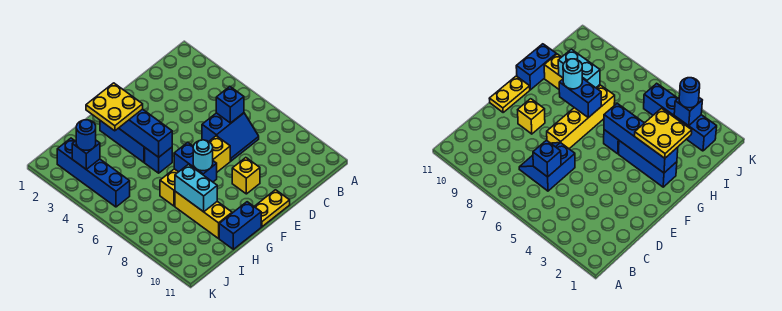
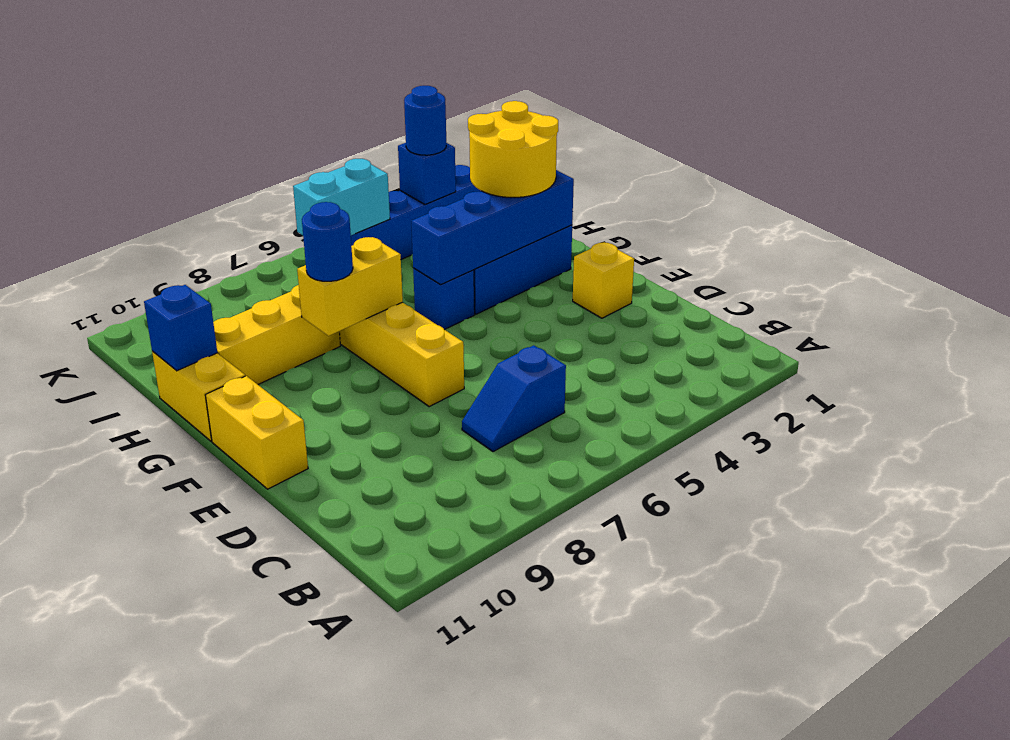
blue slope C6:D7 level 1 top 6 -> blue slope C6:C7 level 1 top 6
blue brick C6 level 2 -> blue brick H11 level 2
yellow brick E9 level 1 -> yellow brick E2 level 1
yellow plate E11:F11 level 1 -> yellow brick E11:F11 level 1
yellow plate G2:H3 level 3 -> yellow round brick G2:H3 level 3
blue brick G7:G8 level 2 -> yellow brick G7:G8 level 2
cyan round brick G8 level 3 -> blue round brick G8 level 3
blue brick G11:H11 level 1 -> yellow brick G11:H11 level 1
cyan brick H8:H9 level 2 -> cyan brick J5:J6 level 2

